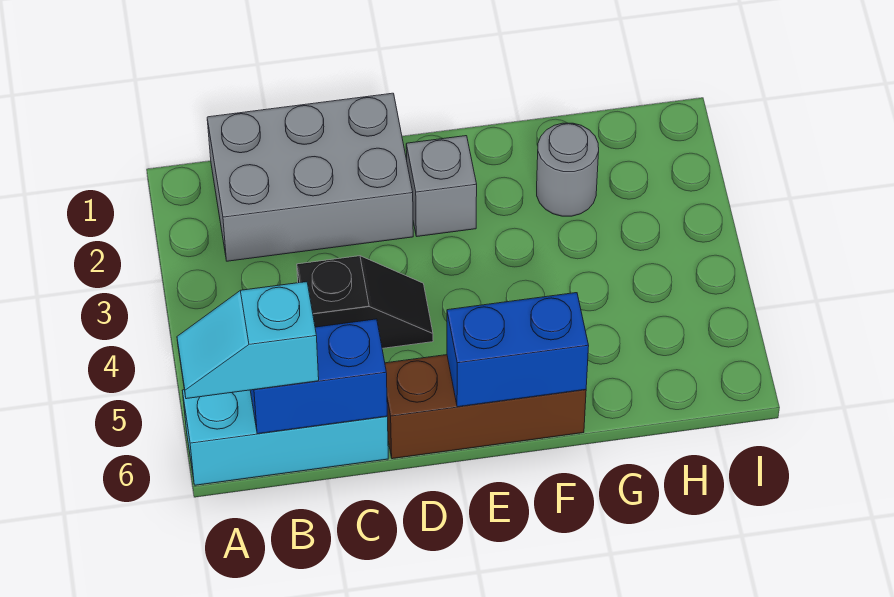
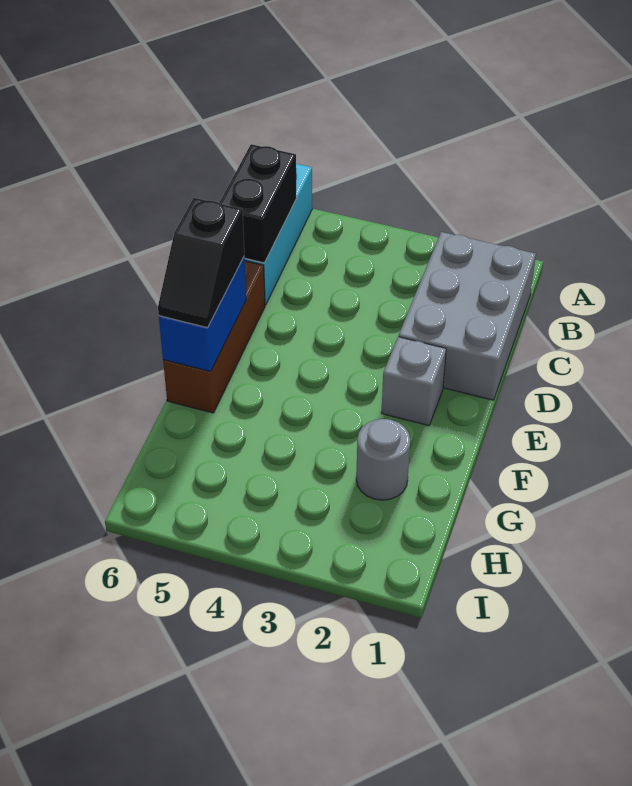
cyan slope A6:B6 level 3 top B -> none
blue brick B6:C6 level 2 -> black brick B6:C6 level 2
black slope C4:D4 level 1 top C -> black slope E6:F6 level 3 top E

